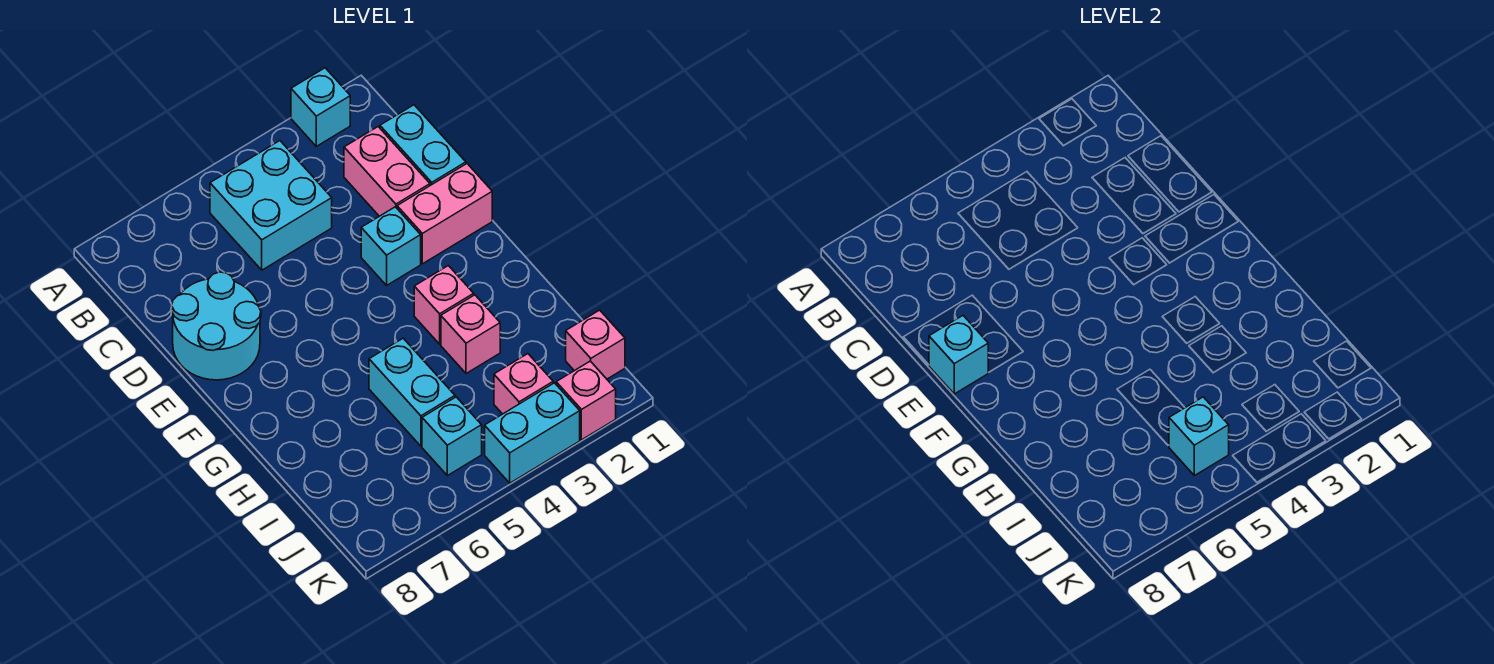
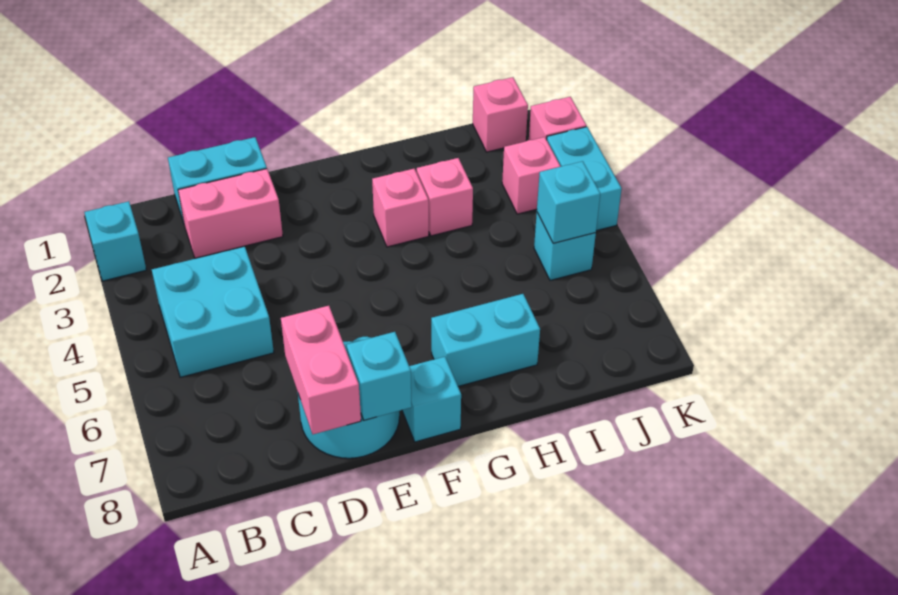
pink brick E1:E2 level 1 -> pink brick D7:D8 level 2
cyan brick E3 level 1 -> cyan brick F8 level 1
cyan brick H5:I5 level 1 -> cyan brick G7:H7 level 1

